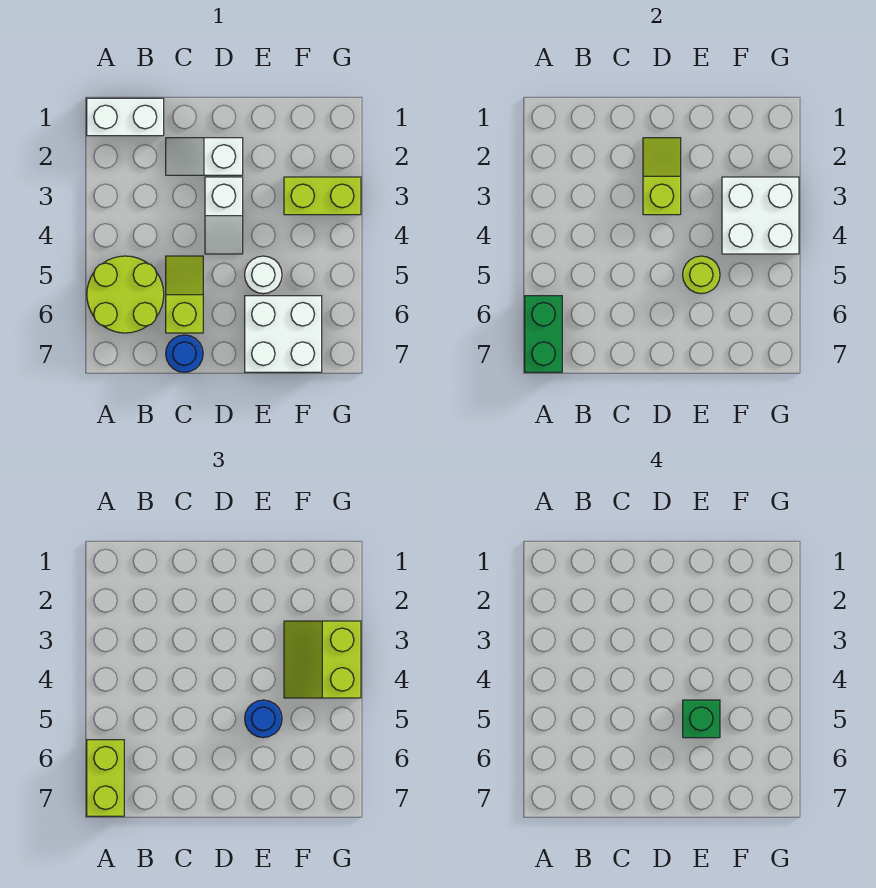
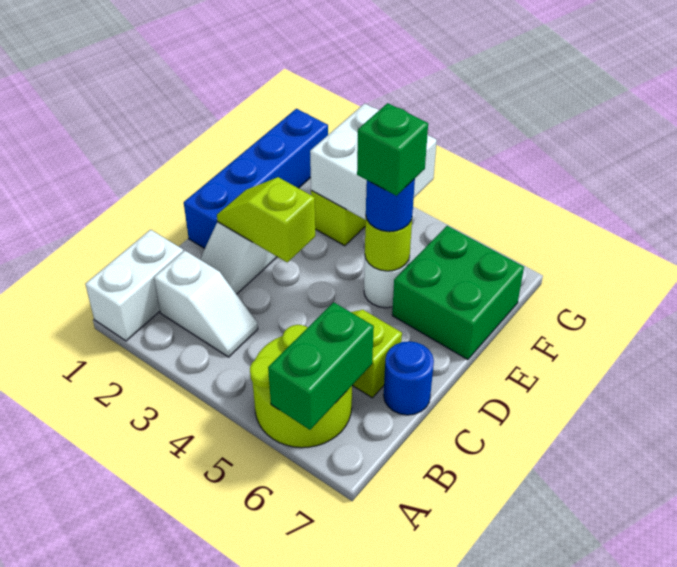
green brick A6:A7 level 2 -> green brick A6:B6 level 2
lime brick A6:A7 level 3 -> none
none -> blue brick D1:G1 level 1
white slope D3:D4 level 1 top 3 -> white slope B2:B3 level 1 top 2
white brick E6:F7 level 1 -> green brick E6:F7 level 1
lime slope F3:G4 level 3 top G -> none

